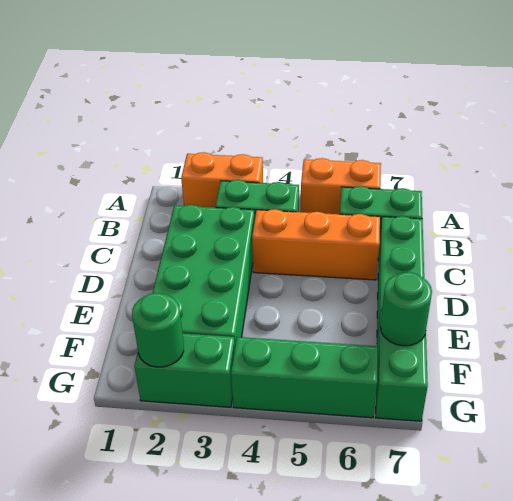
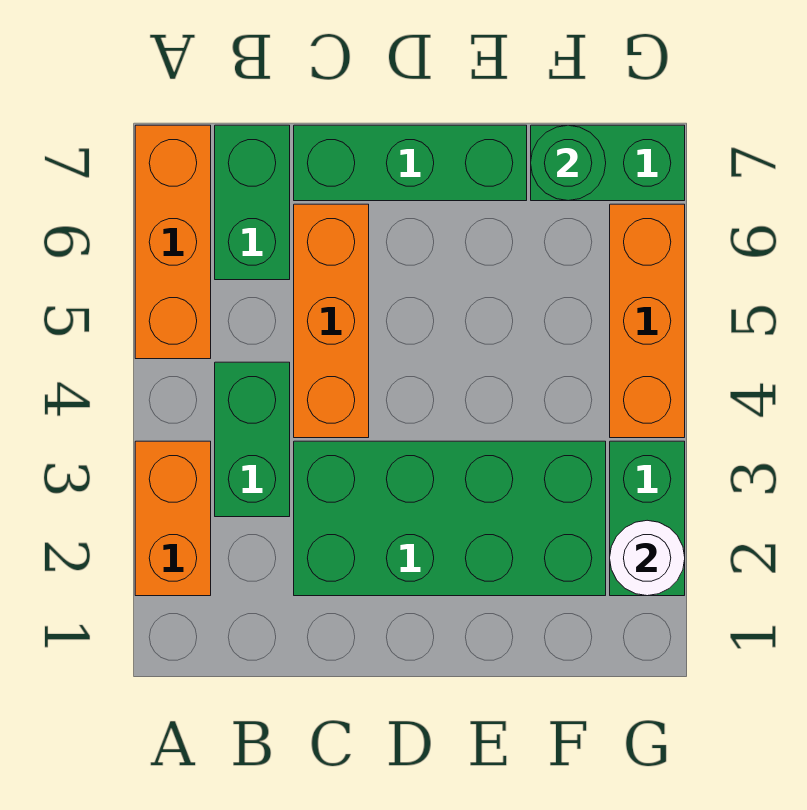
orange brick A5:A6 level 1 -> orange brick A5:A7 level 1
green round brick G2 level 2 -> white round brick G2 level 2
green brick G4:G6 level 1 -> orange brick G4:G6 level 1

